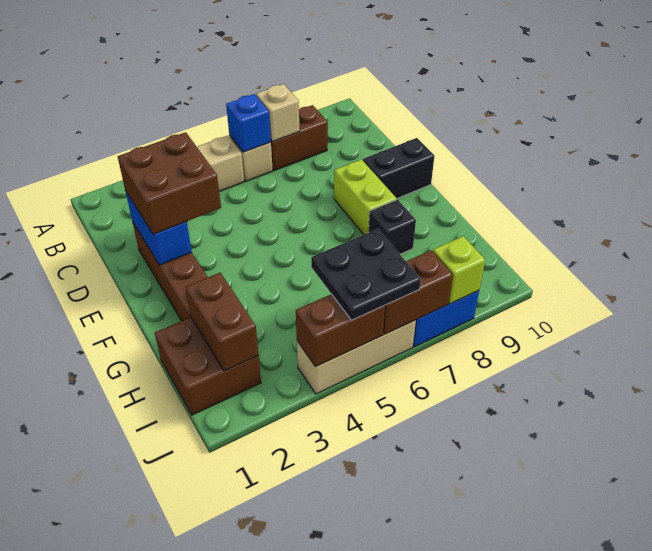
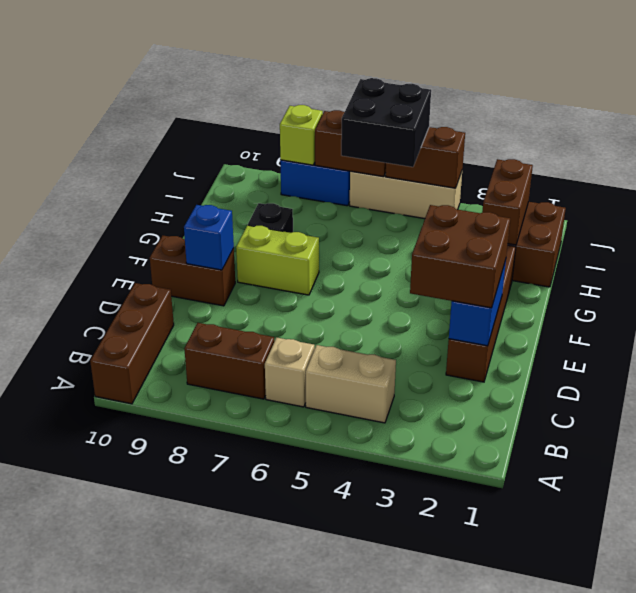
none -> brown brick A10:C10 level 1
blue brick B6 level 2 -> blue brick E9 level 2
tan brick B7 level 2 -> none
lime brick E8:F8 level 1 -> lime brick F7:F8 level 1
black brick E9:E10 level 1 -> brown brick E9:E10 level 1
black plate I5:J6 level 3 -> black brick I5:J6 level 3

